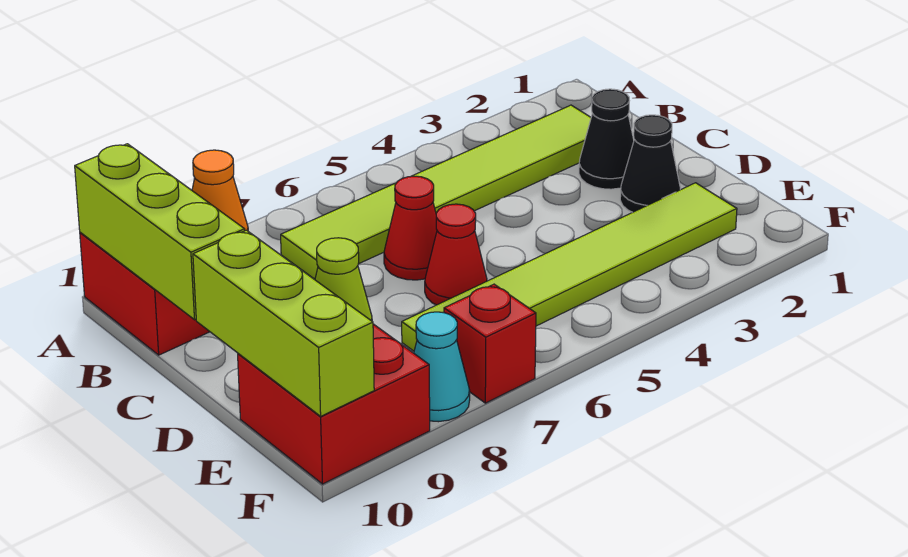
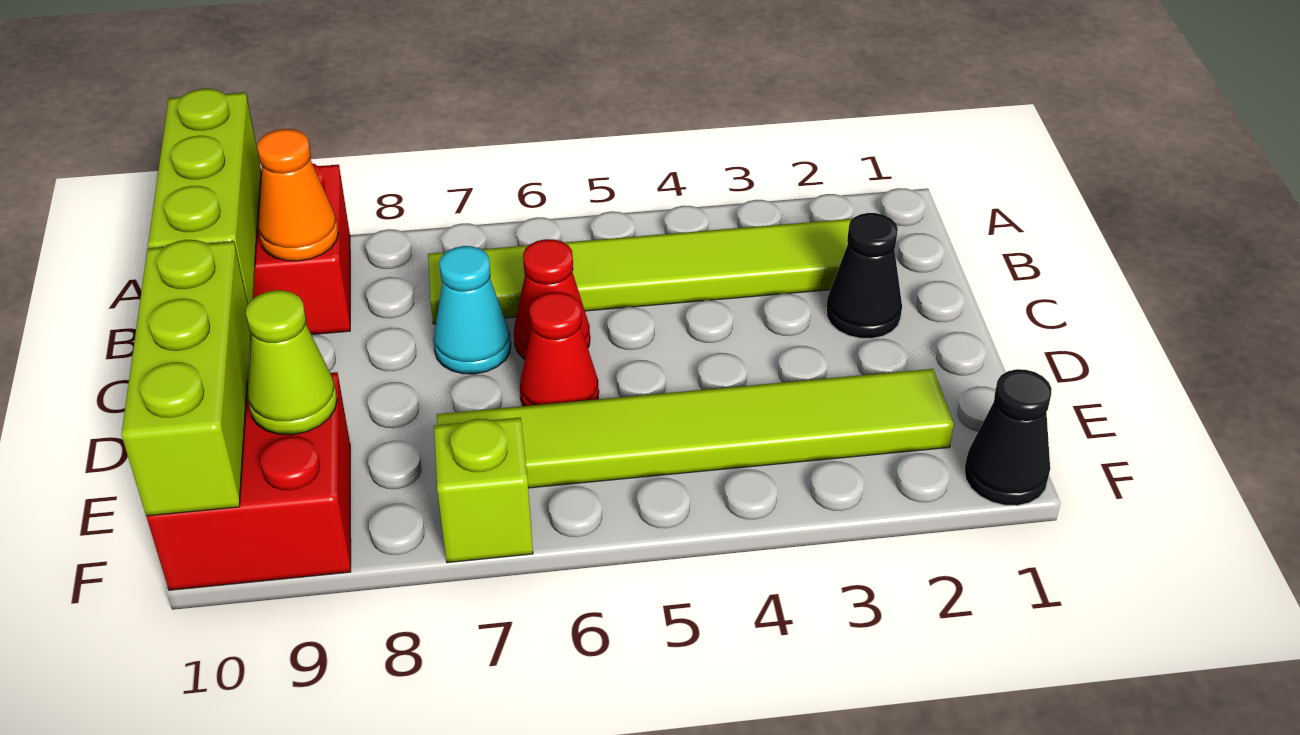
black cone D2 level 1 -> black cone F1 level 1
red brick F7 level 1 -> lime brick F7 level 1
cyan cone F8 level 1 -> cyan cone C7 level 1

